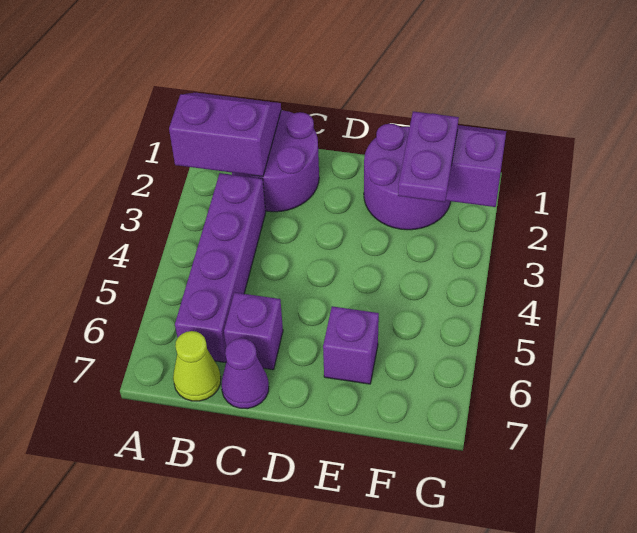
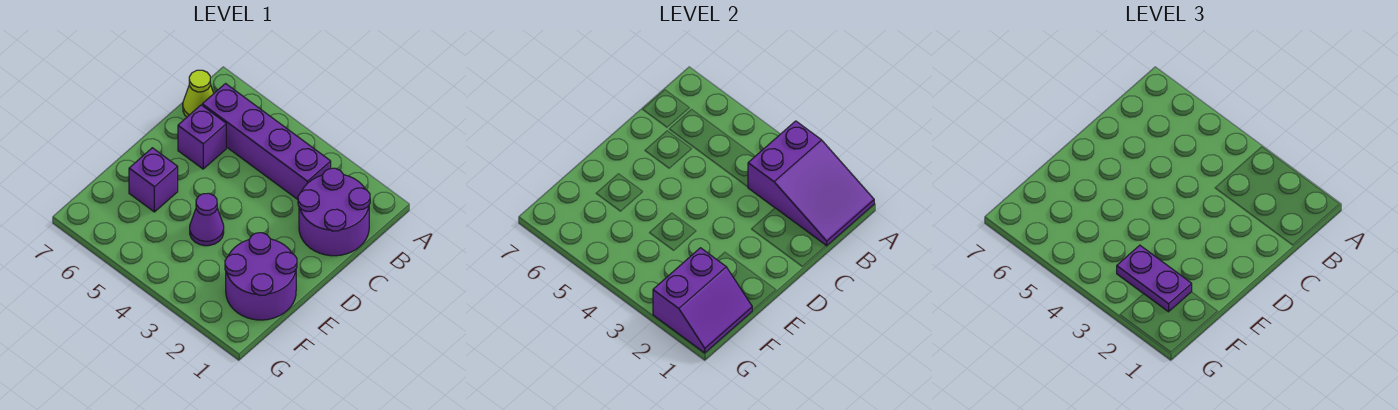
purple slope A1:B2 level 2 top 2 -> purple slope A1:B3 level 2 top 3
purple cone C7 level 1 -> purple cone E4 level 1

